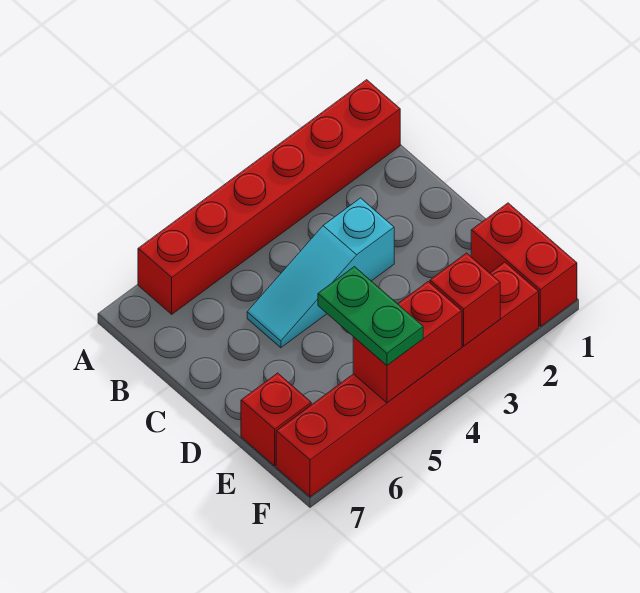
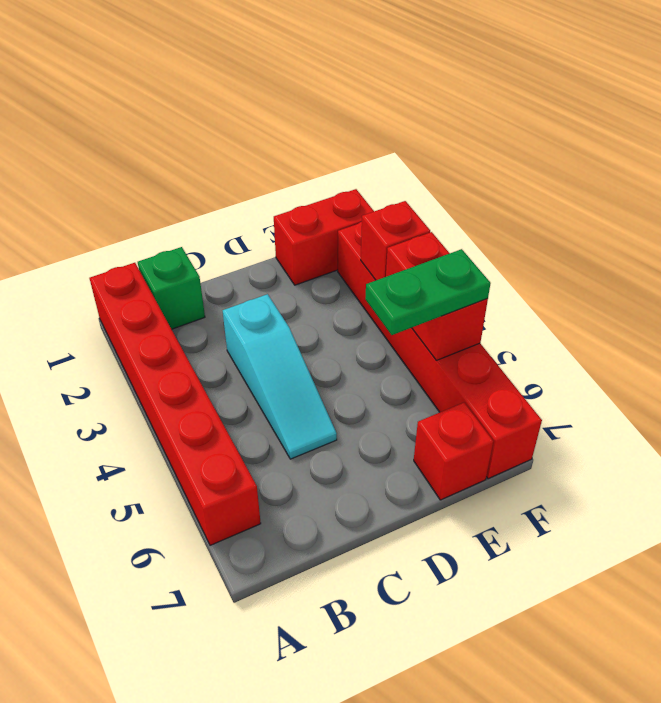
none -> green brick B1 level 1

